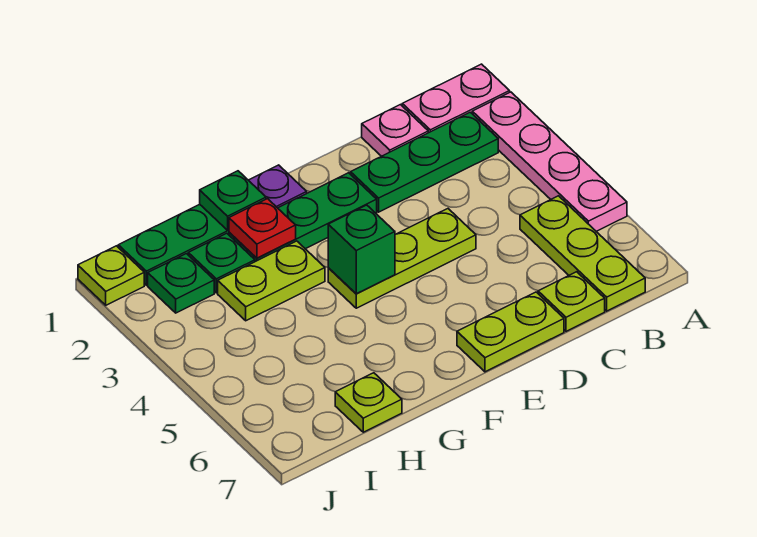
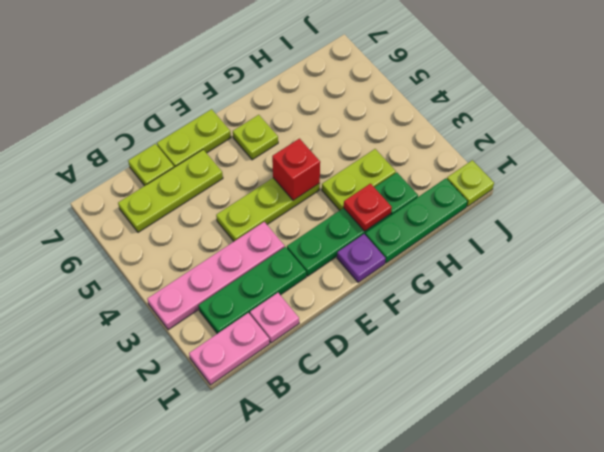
pink plate A2:A5 level 1 -> pink plate A3:D3 level 1
lime plate B5:B7 level 1 -> lime plate B6:D6 level 1
green brick F4 level 2 -> red brick F4 level 2
green plate G1 level 2 -> none
lime plate H7 level 1 -> lime plate F6 level 1
green plate I2 level 1 -> none

